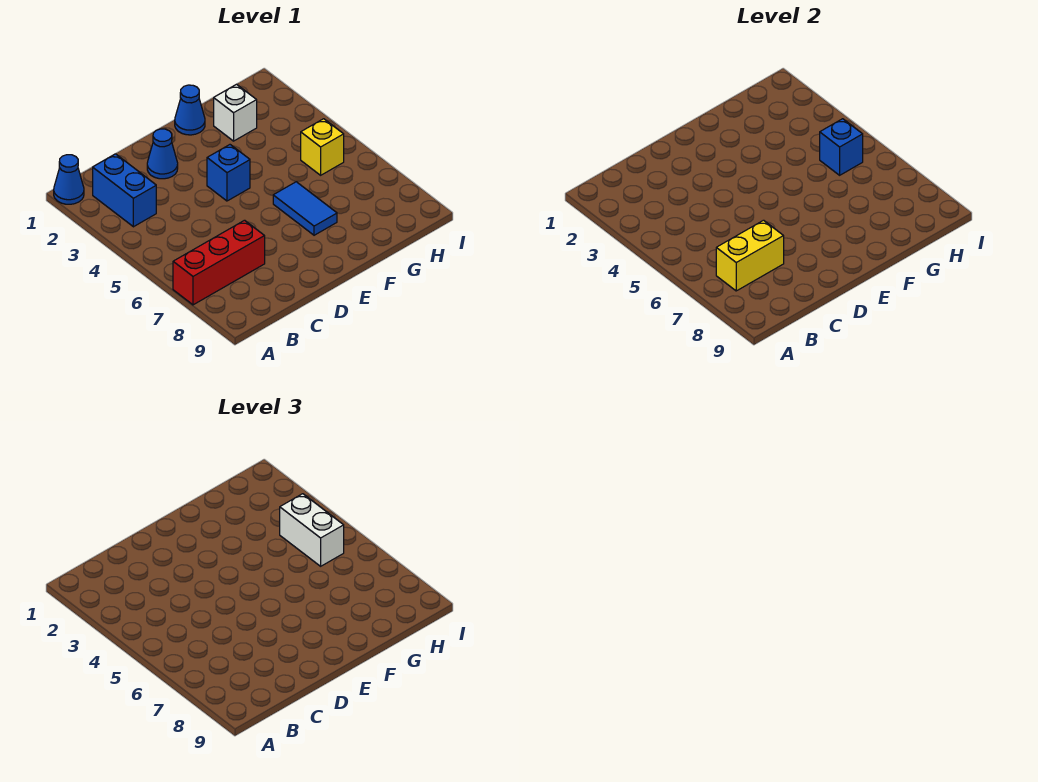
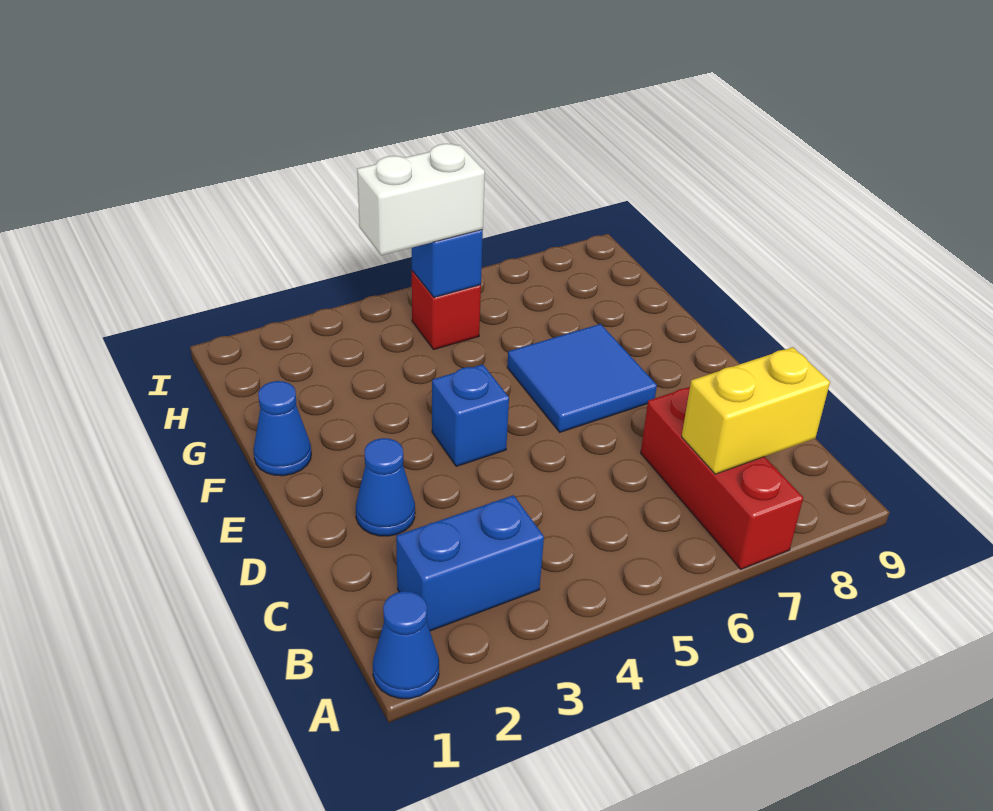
yellow brick B7:C7 level 2 -> yellow brick B7:B8 level 2
blue tile F6:F7 level 1 -> blue tile E6:F7 level 1
white brick G2 level 1 -> none
yellow brick H5 level 1 -> red brick H5 level 1

